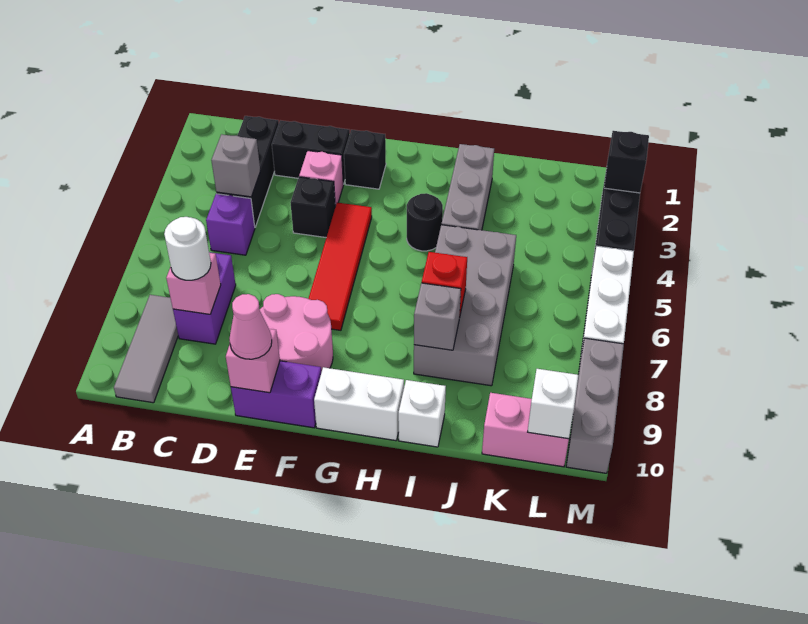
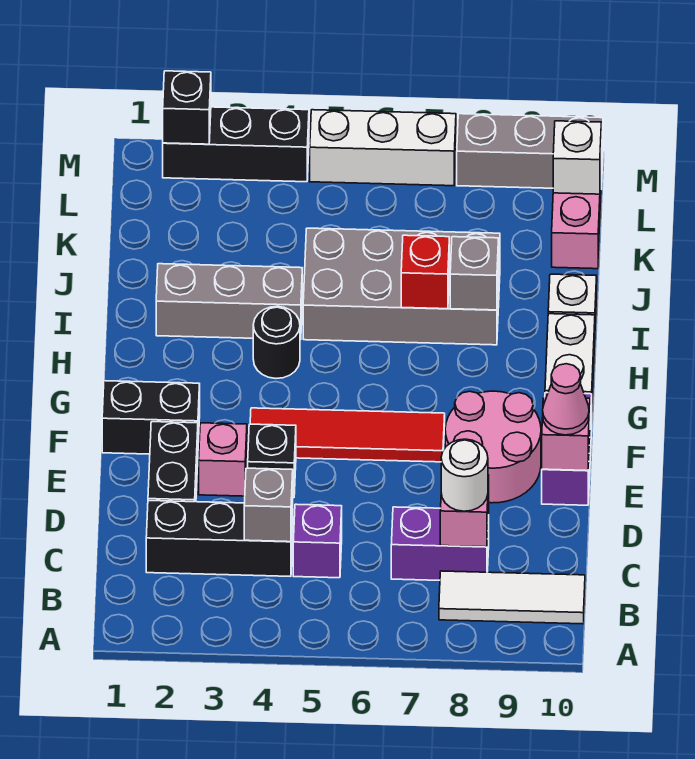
grey tile B8:B10 level 1 -> white tile B8:B10 level 1
black brick F2 level 1 -> black brick F1:F2 level 1

